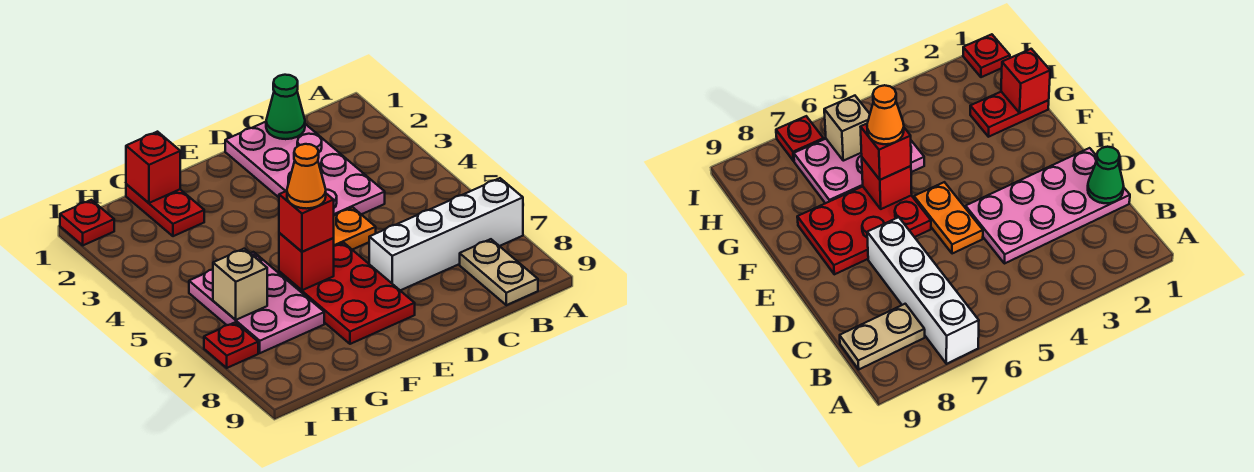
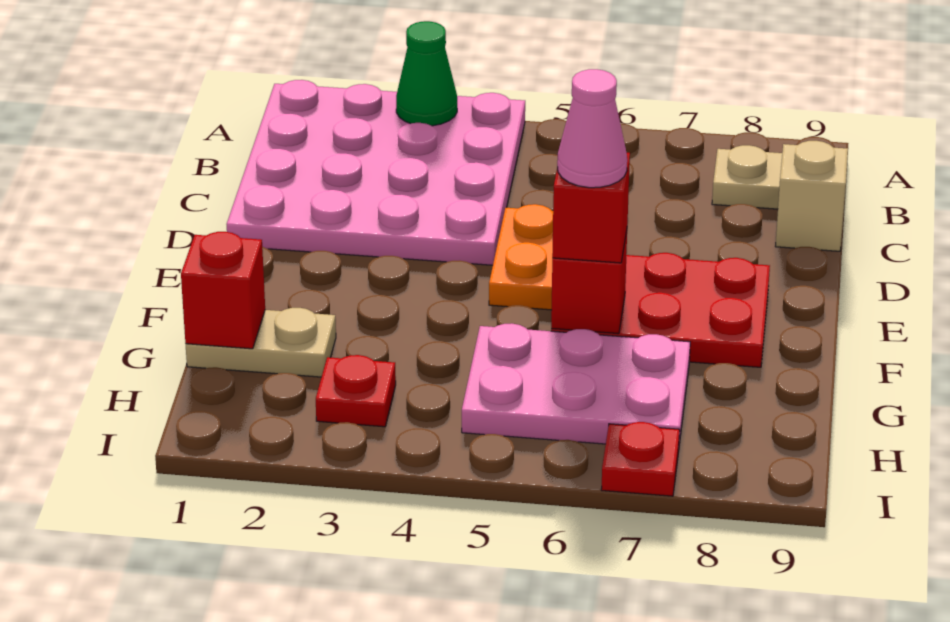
white brick A7:D7 level 1 -> none
pink plate C1:D4 level 1 -> pink plate A1:D4 level 1
green cone C1 level 2 -> green cone A3 level 2
orange cone F6 level 4 -> pink cone F6 level 4
red plate G1:G2 level 1 -> tan plate G1:G2 level 1
tan brick H6 level 2 -> tan brick C9 level 1
red plate I1 level 1 -> red plate H3 level 1

